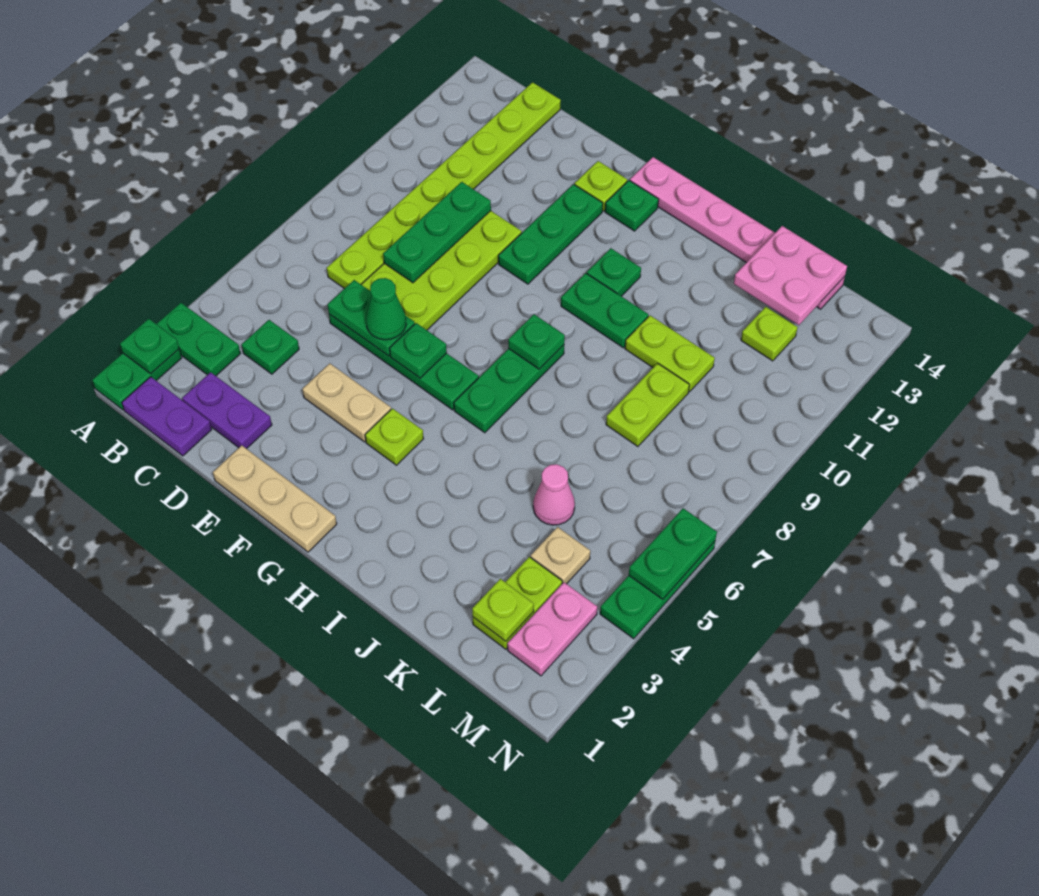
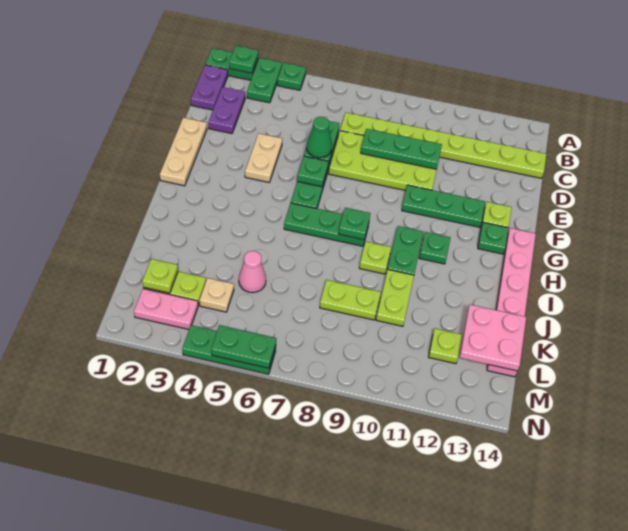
green plate C4 level 1 -> green plate A4 level 1
lime plate G4 level 1 -> lime plate I9 level 1

